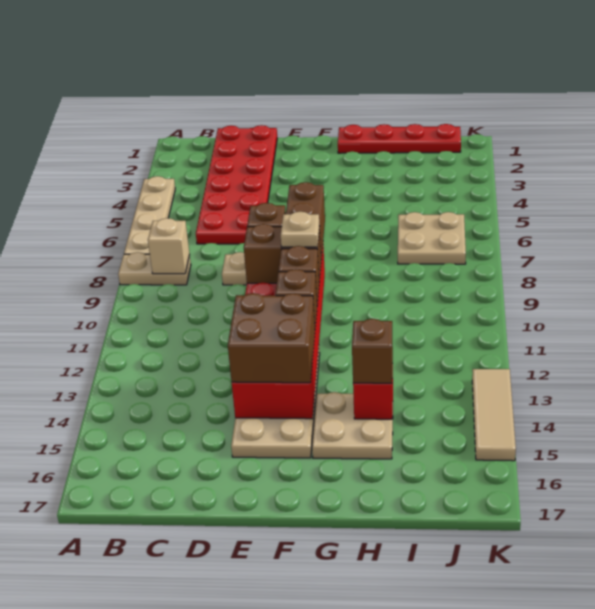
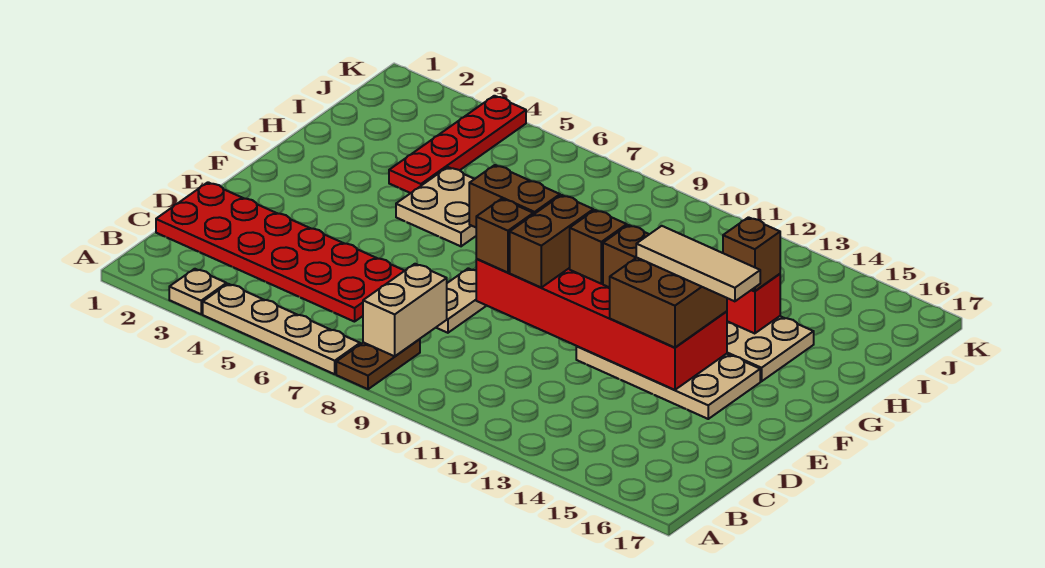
tan plate A8:B8 level 1 -> brown plate A8:B8 level 1
tan brick B8 level 2 -> tan brick B8:C8 level 2
tan plate F10 level 4 -> tan plate A3 level 1
red plate G1:J1 level 1 -> red plate H4:K4 level 1
tan plate I6:J7 level 1 -> tan plate G5:H6 level 1
tan tile K13:K15 level 1 -> tan tile F13:F15 level 4

